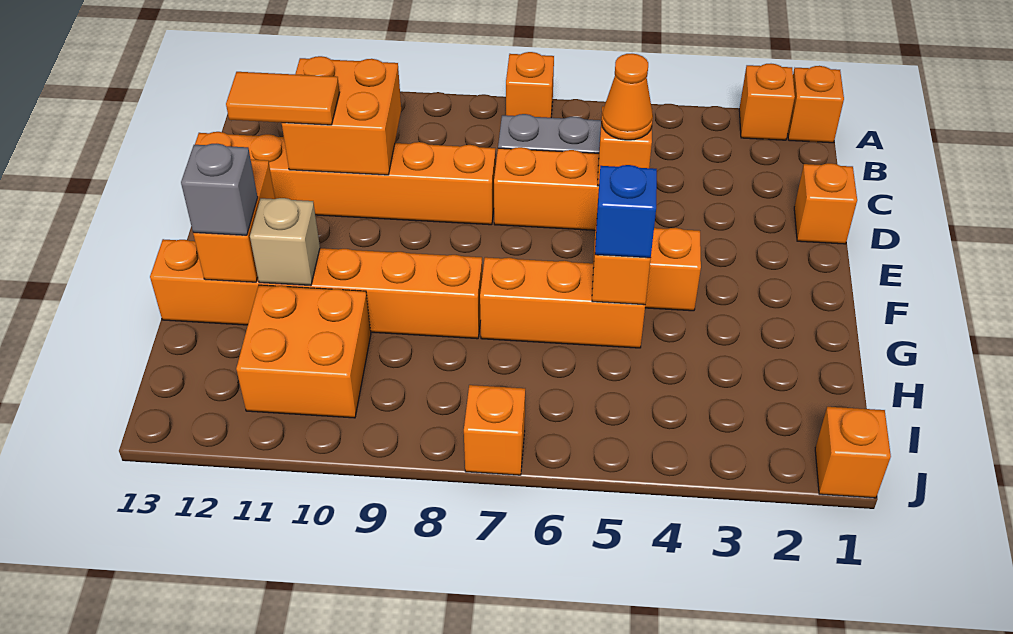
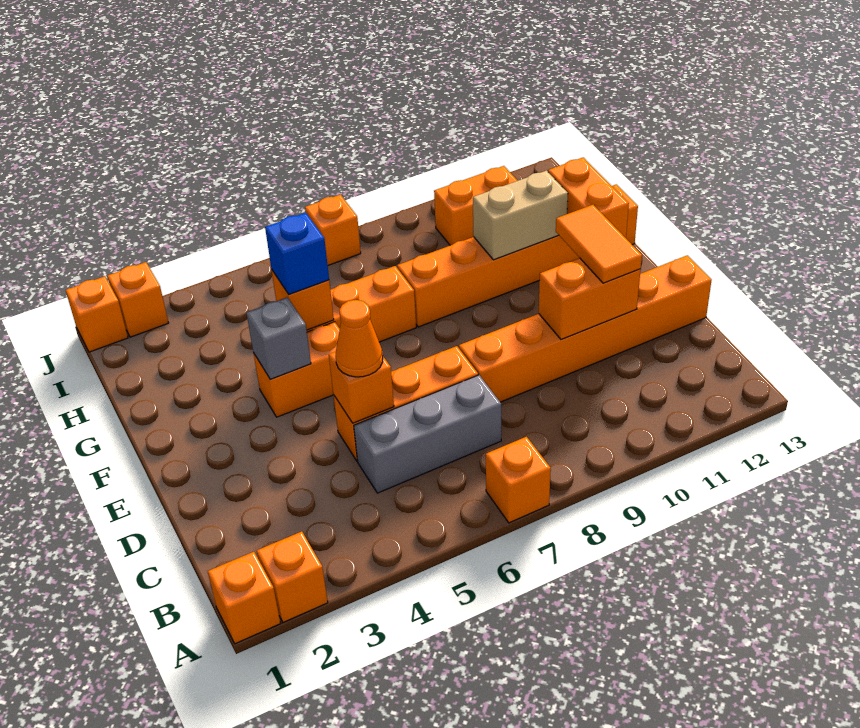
orange brick C10:D11 level 2 -> orange brick D10:D11 level 2
orange brick D1 level 1 -> orange brick J2 level 1
orange tile D11:D12 level 3 -> orange tile D11:E11 level 3
tan brick G11 level 2 -> tan brick G10:G11 level 2
grey brick G12 level 3 -> grey brick F4 level 2
orange brick H10:I11 level 1 -> orange brick I10:I11 level 1

